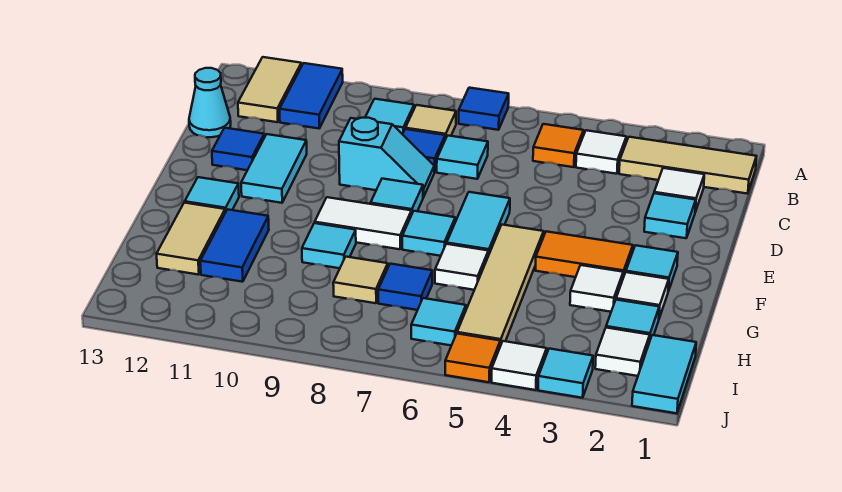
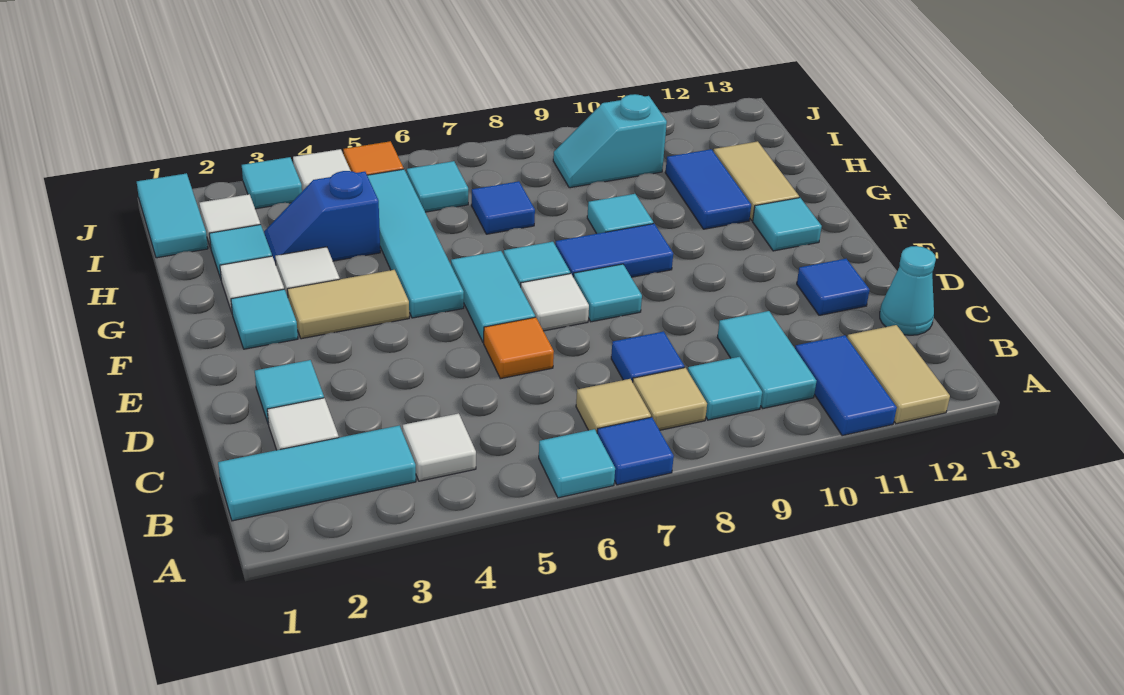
tan tile B1:B3 level 1 -> cyan tile B1:B3 level 1
orange tile B5 level 1 -> orange tile D6 level 1
cyan tile C7 level 1 -> cyan tile A6 level 1
cyan slope D8:D9 level 1 top 9 -> cyan slope I9:I10 level 1 top 10
cyan tile D11:E11 level 1 -> cyan tile B10:C10 level 1
orange tile F3:F4 level 1 -> tan tile F3:F4 level 1
tan tile F5:I5 level 1 -> cyan tile F5:I5 level 1
white tile F8:F9 level 1 -> blue tile F8:F9 level 1
white tile G6 level 1 -> white tile E7 level 1
none -> blue slope H3:H4 level 1 top 4
tan tile H8 level 1 -> tan tile B7 level 1

